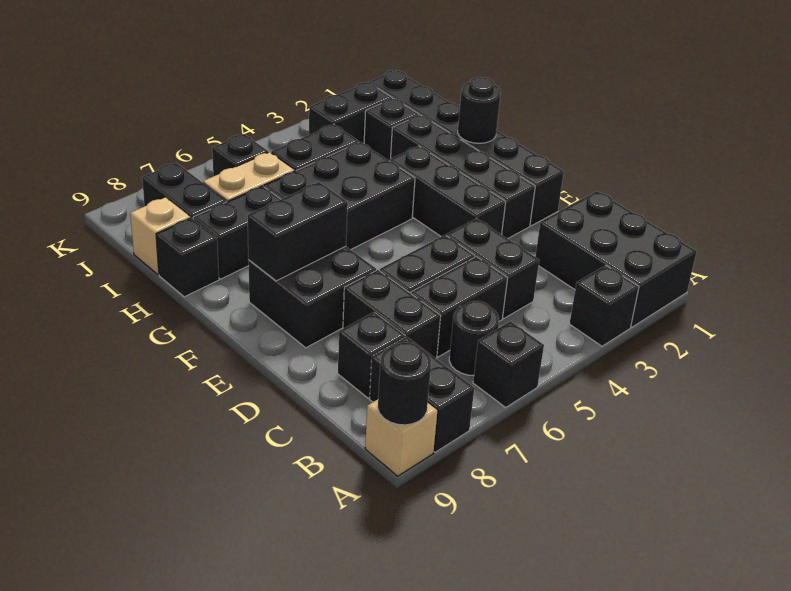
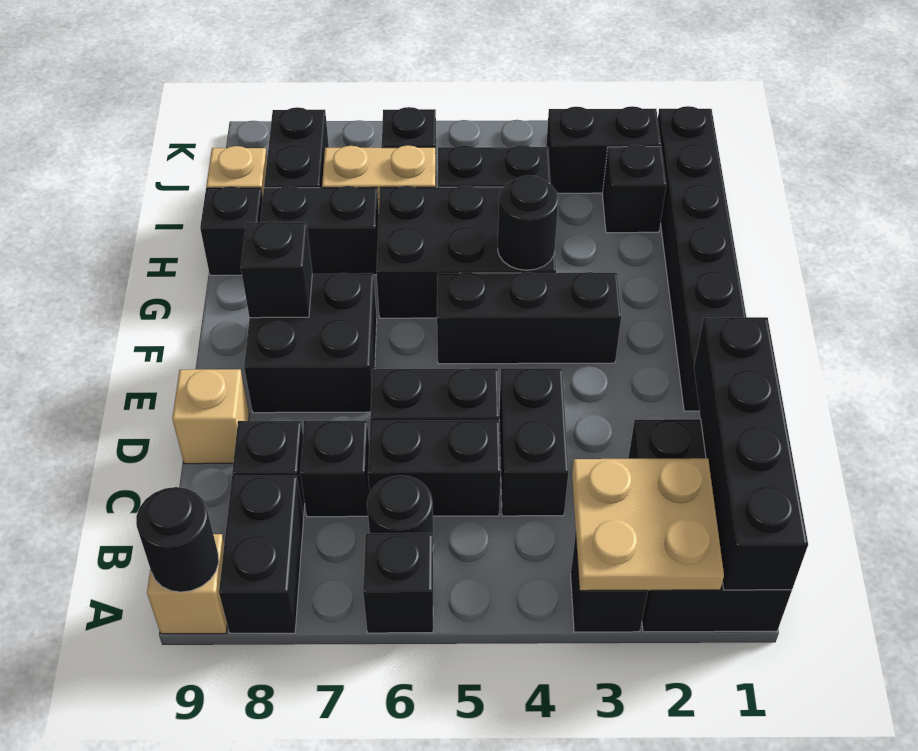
none -> tan plate A2:B3 level 2
black brick C7:D7 level 1 -> black brick C7 level 1
none -> tan brick D9 level 1
black brick E2:H2 level 1 -> black brick A1:D1 level 2
black brick E3:G3 level 1 -> black brick F3:F5 level 1
black brick F7:F8 level 2 -> black brick F8 level 2
black round brick G1 level 2 -> black round brick G4 level 2

